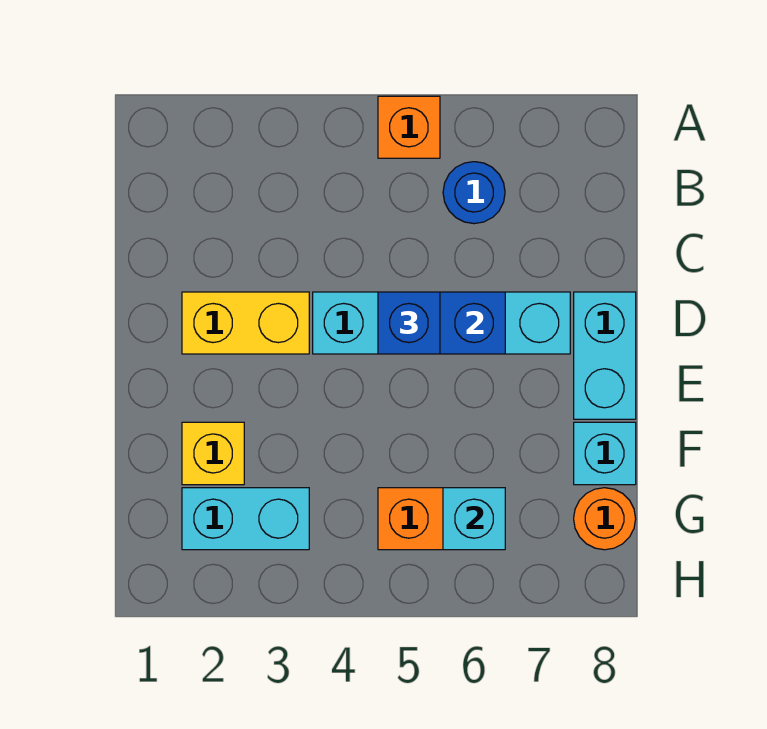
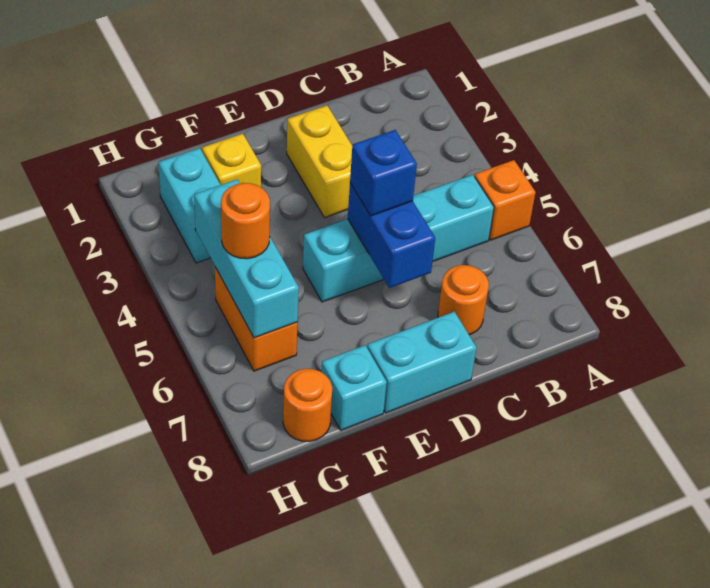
blue round brick B6 level 1 -> none
none -> orange round brick C7 level 1
cyan brick D4:D7 level 1 -> cyan brick B5:E5 level 1
none -> orange round brick G5 level 3
cyan brick G6 level 2 -> cyan brick G4:G6 level 2

